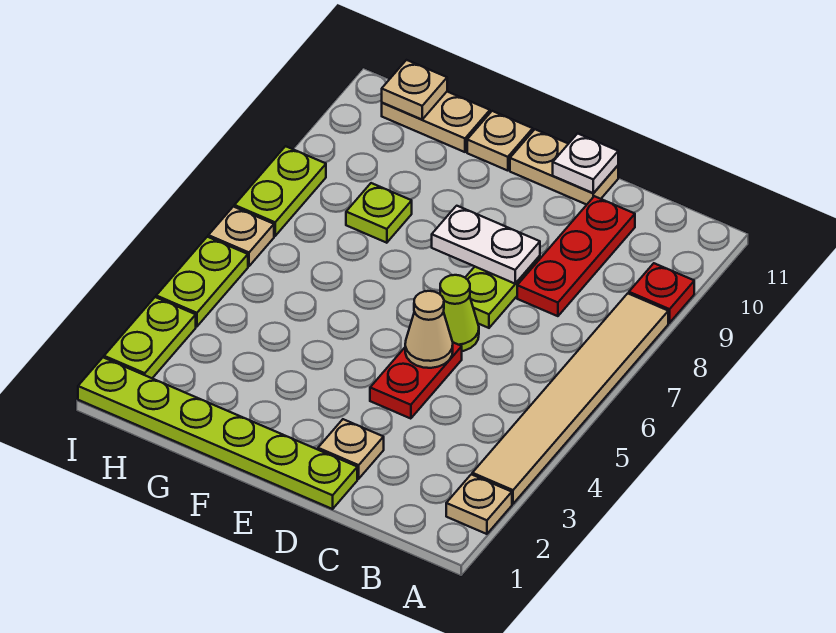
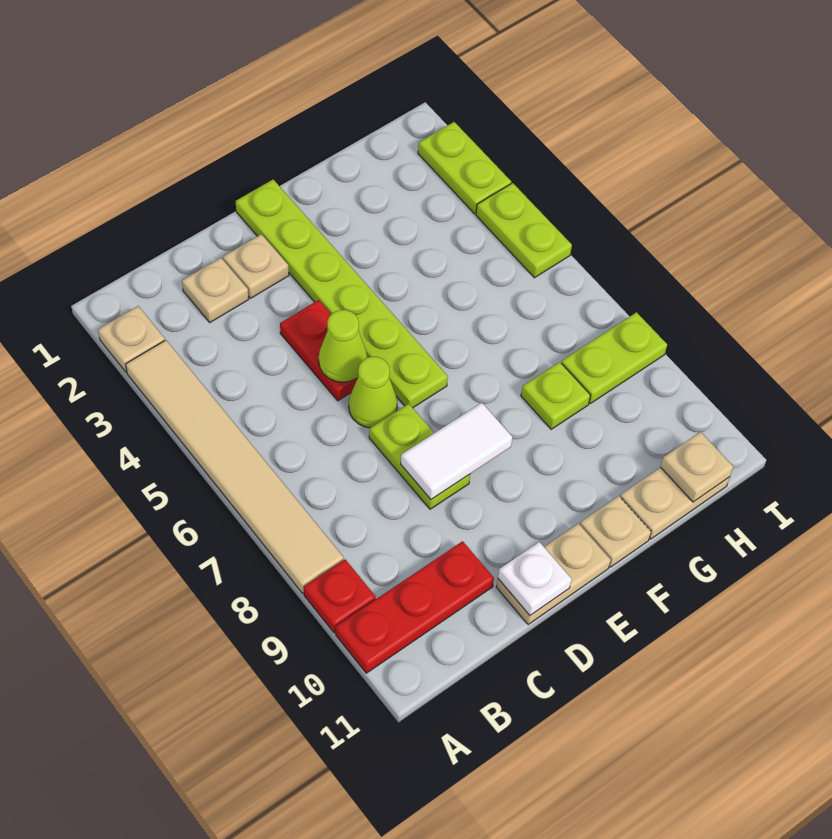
red plate C8:C10 level 1 -> red plate A10:C10 level 1
lime plate D1:I1 level 1 -> lime plate E1:E6 level 1
tan cone D5 level 2 -> lime cone D5 level 2
white plate D8:E8 level 2 -> white tile D8:E8 level 2
tan plate I6 level 1 -> tan plate C2 level 1
lime plate I7:I8 level 1 -> lime plate H8:I8 level 1

